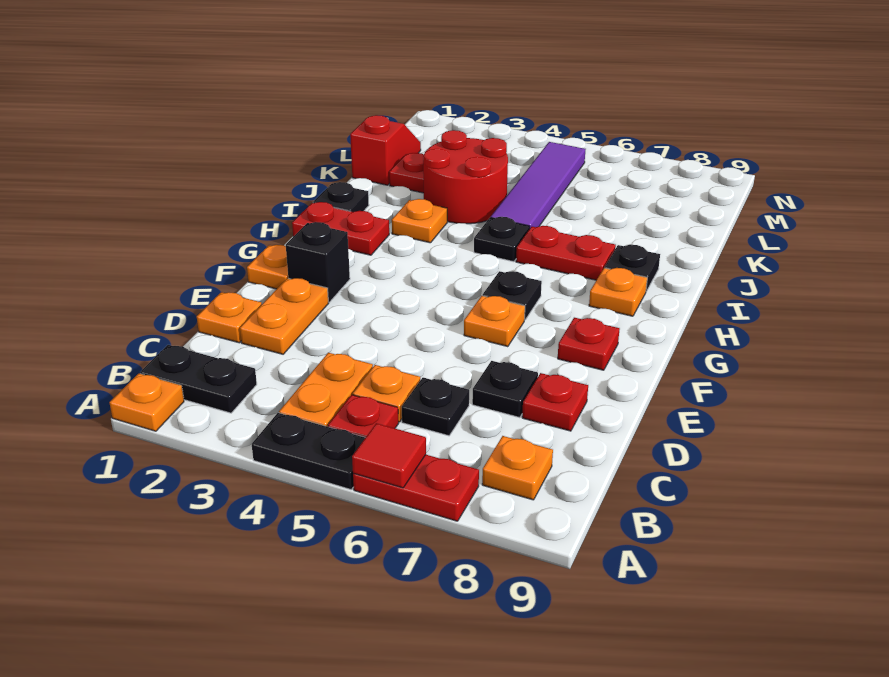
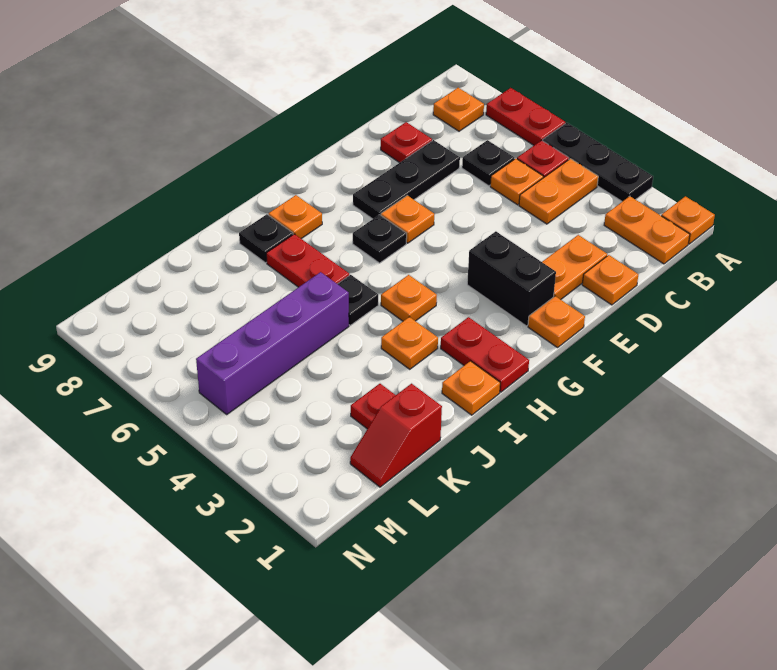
black plate A4:A5 level 1 -> black plate A3:A5 level 1
red tile A6 level 2 -> none
black plate B1:B2 level 1 -> orange plate B1:B2 level 1
black plate D7 level 1 -> black plate D7:F7 level 1
black brick F2 level 1 -> black brick F2:F3 level 1
red plate F8 level 1 -> none
none -> orange plate H4 level 1
black plate I1 level 1 -> orange plate I1 level 1
red round brick J3:K4 level 1 -> none
purple tile J5:M5 level 1 -> purple brick J5:M5 level 1

